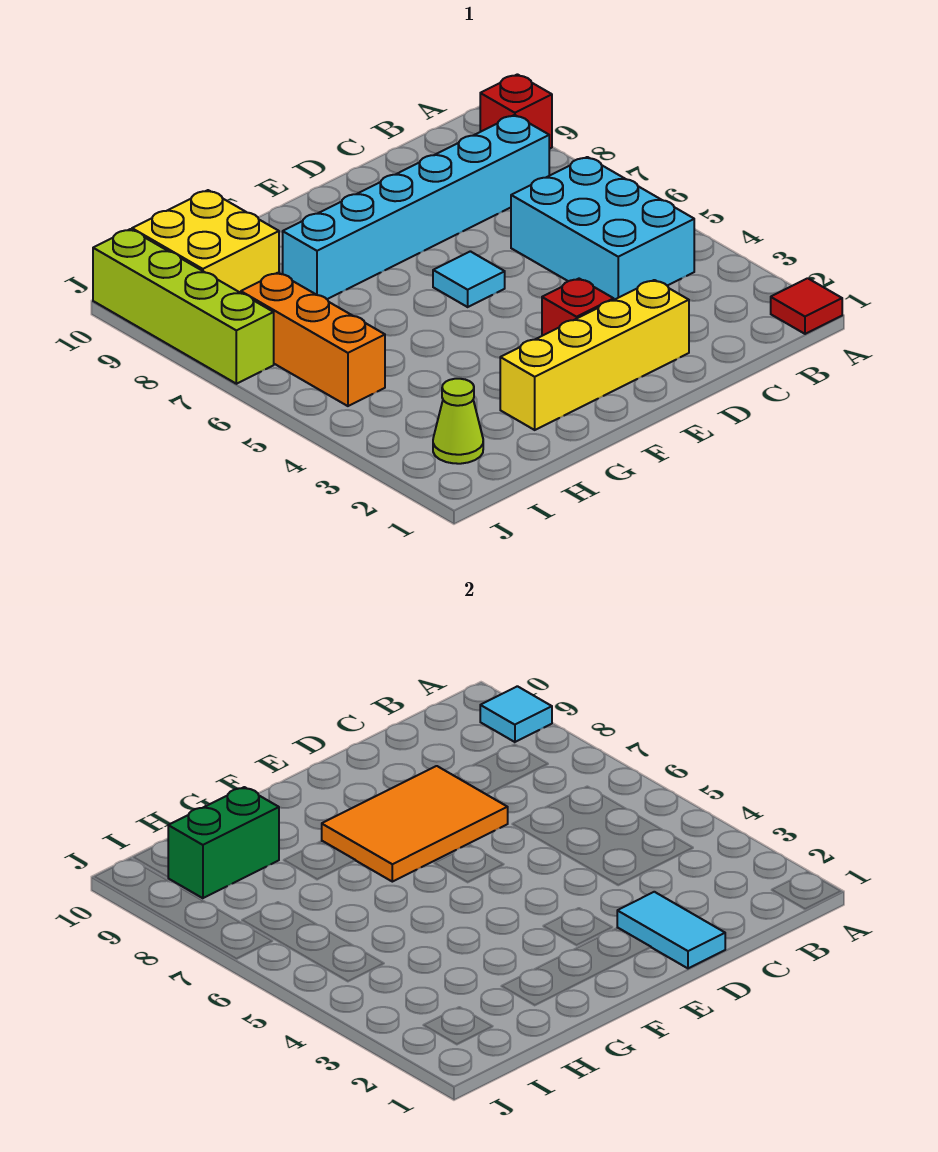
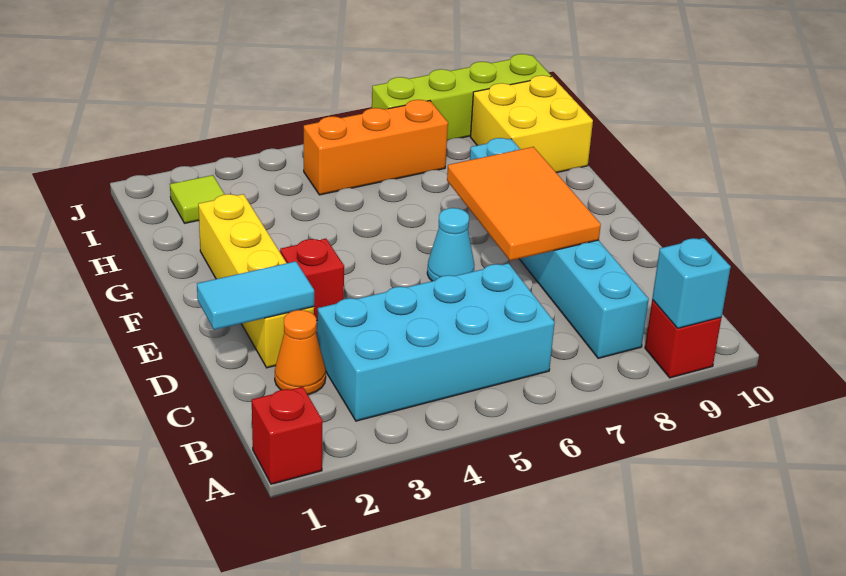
red tile A1 level 1 -> red brick A1 level 1
cyan tile A9 level 2 -> cyan brick A9 level 2
cyan brick B4:C6 level 1 -> cyan brick B3:C6 level 1
none -> orange cone C2 level 1
cyan tile E6 level 1 -> cyan cone E6 level 1
green brick H9:I9 level 2 -> none
lime cone I2 level 1 -> lime tile I2 level 1

